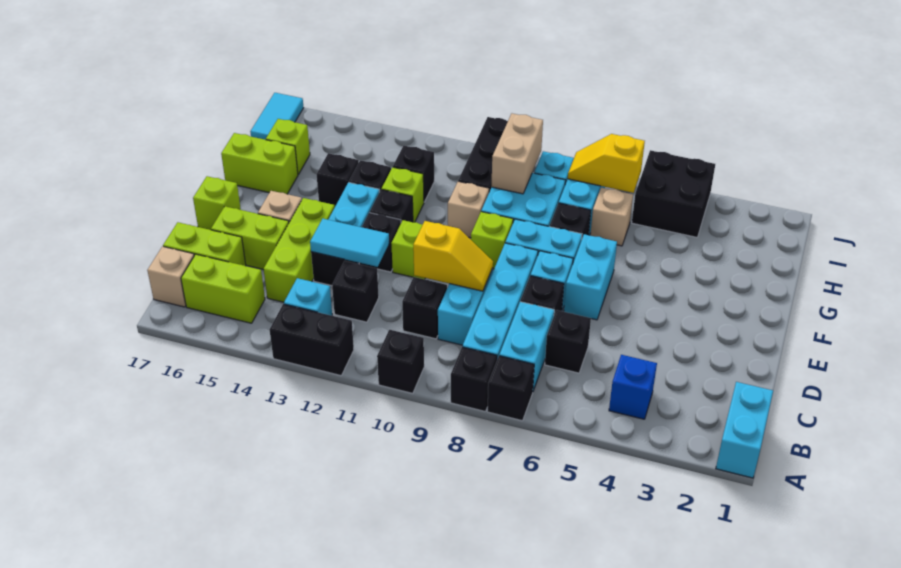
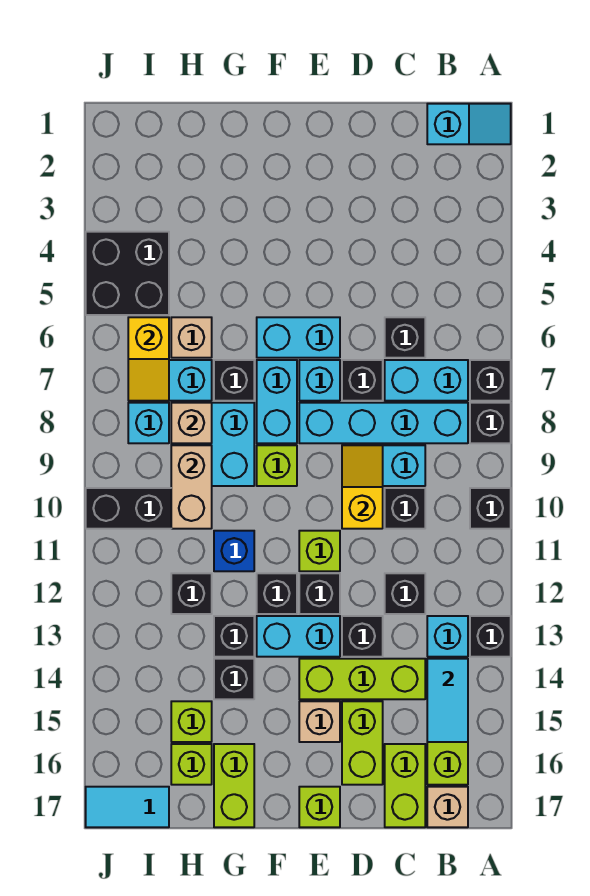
cyan brick A1:B1 level 1 -> cyan slope A1:B1 level 1 top B
black brick A12:A13 level 1 -> black brick A13 level 1
blue brick B4 level 1 -> blue brick G11 level 1
cyan tile D12:D13 level 2 -> cyan tile B14:B15 level 2
tan brick G10 level 1 -> tan brick H8 level 2
lime brick G12 level 1 -> lime brick H15 level 1
tan brick H9:I9 level 2 -> tan brick H9:H10 level 2

